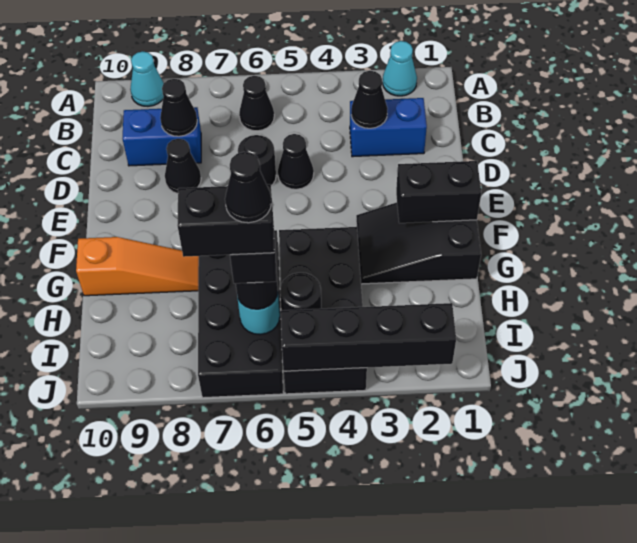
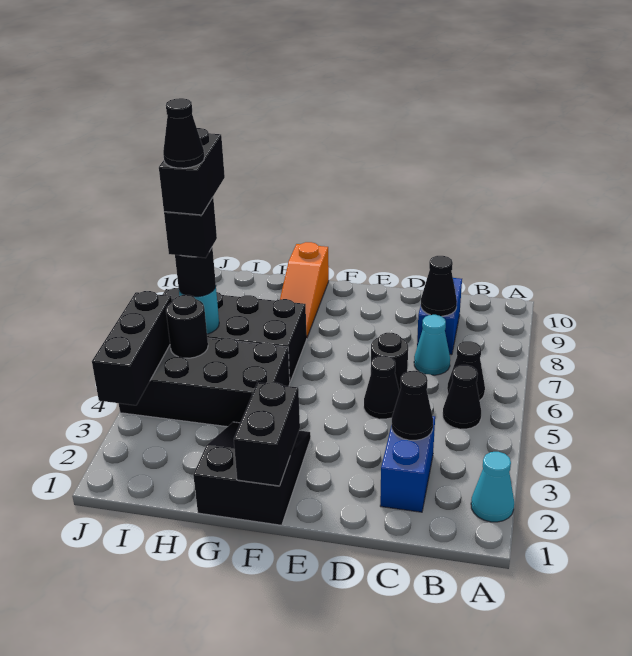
cyan cone A9 level 1 -> cyan cone C7 level 1
black cone D8 level 1 -> black cone B5 level 1
black brick J2:J5 level 2 -> black brick J3:J5 level 2

